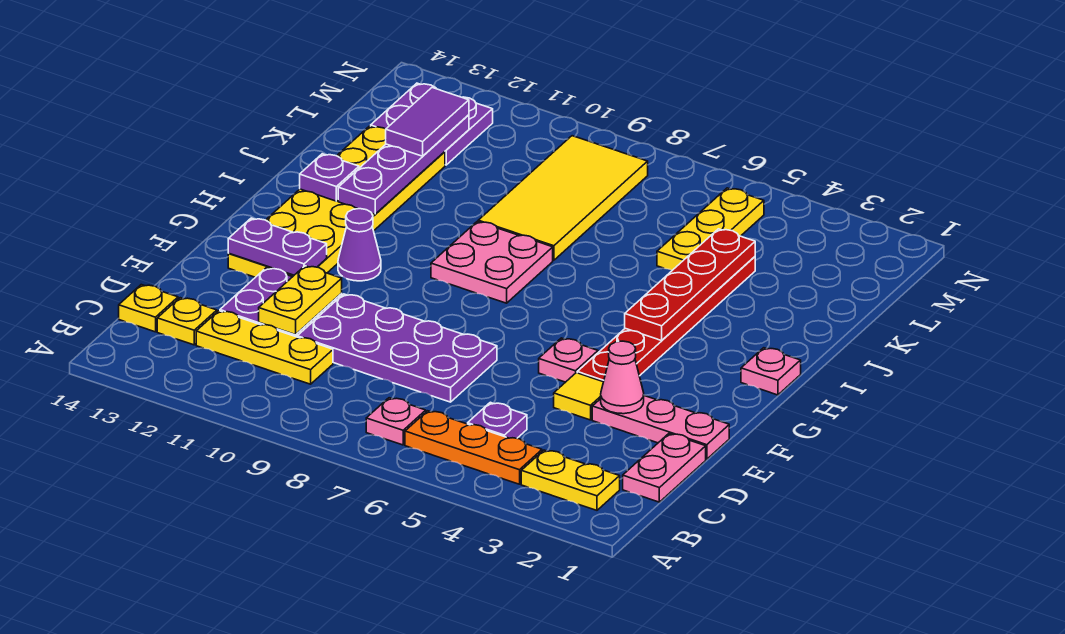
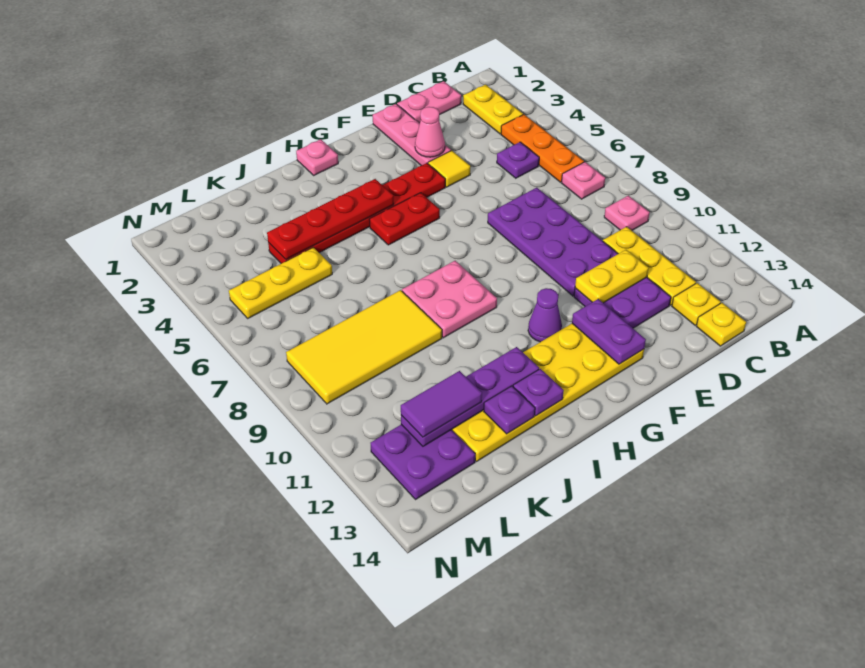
pink plate F5 level 1 -> pink plate B9 level 1
none -> red plate G5:H5 level 1
none -> purple plate J13 level 2

